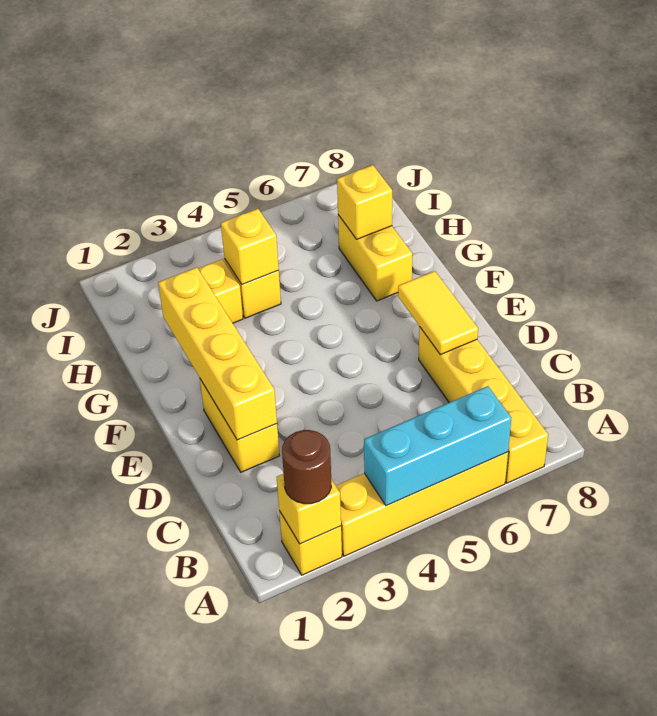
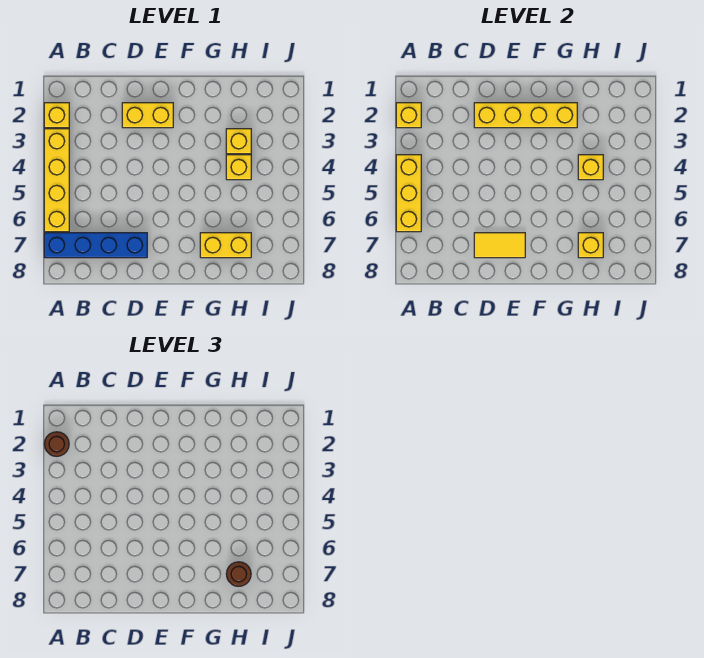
cyan brick A4:A6 level 2 -> yellow brick A4:A6 level 2
yellow brick A7:D7 level 1 -> blue brick A7:D7 level 1
none -> brown round brick H7 level 3

